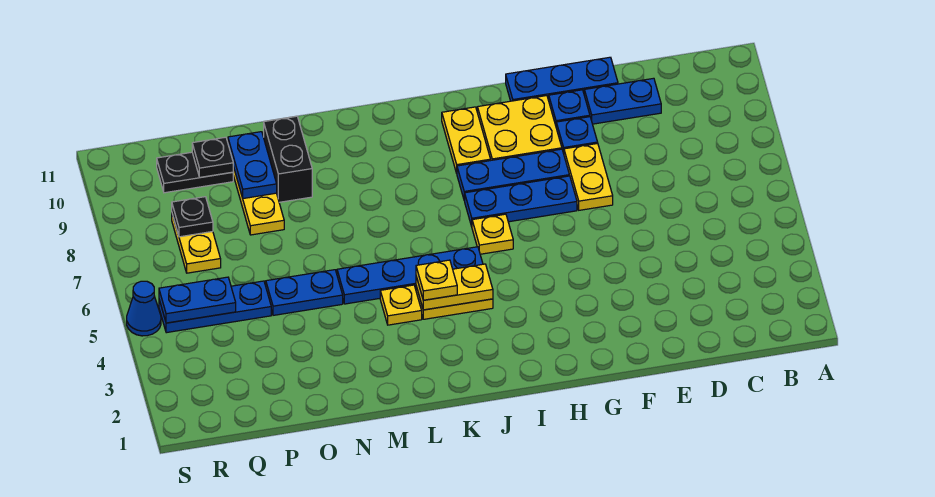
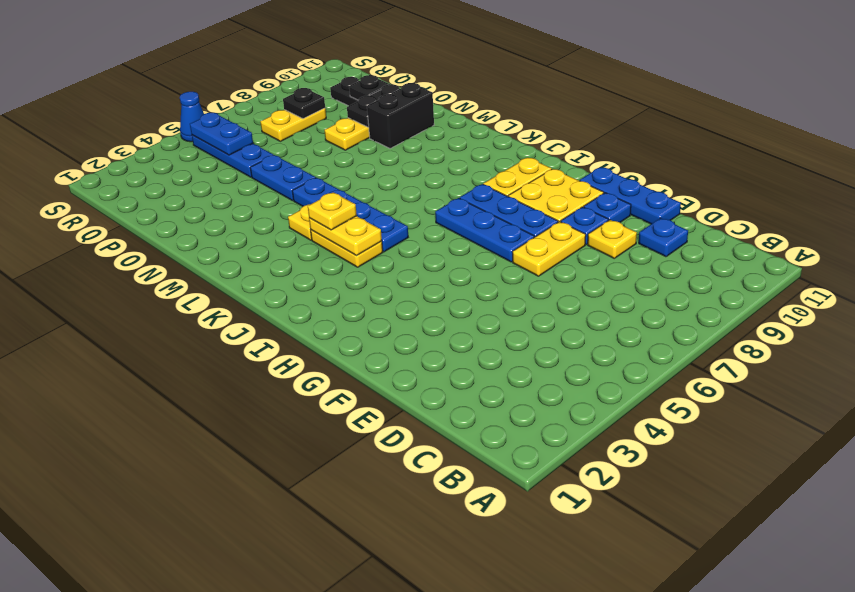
blue plate D10:E10 level 1 -> blue plate D10 level 1
yellow plate I6 level 1 -> yellow plate E9 level 1
blue plate O9:O10 level 2 -> black plate O9:O10 level 2

